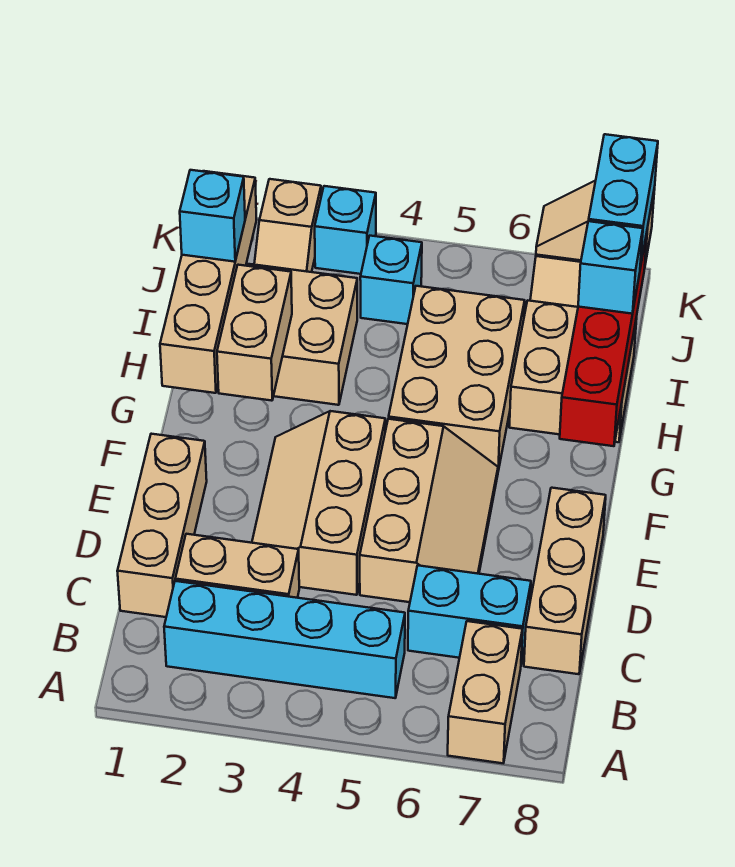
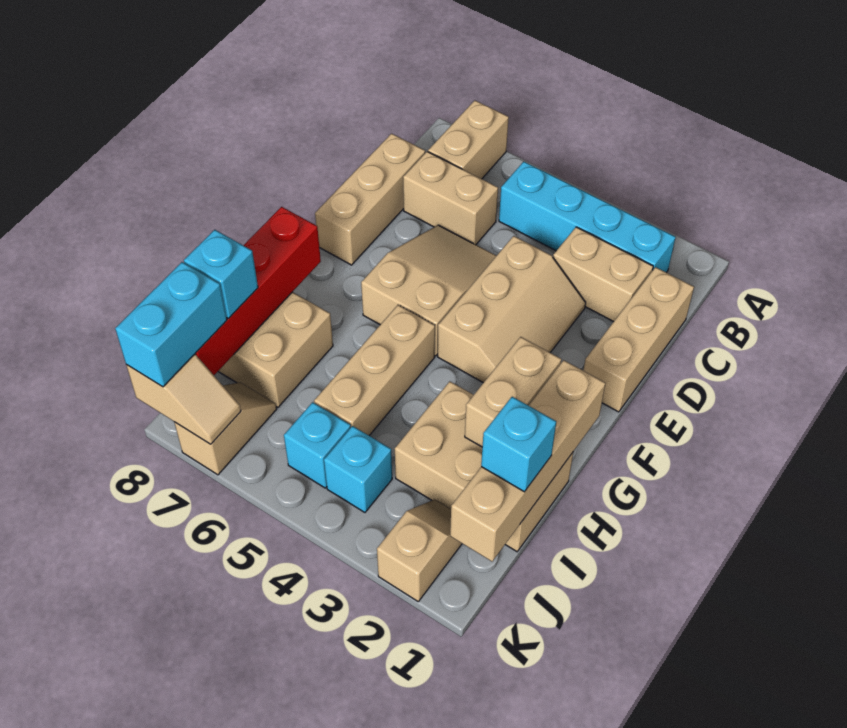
cyan brick C6:C7 level 1 -> tan brick C6:C7 level 1
tan slope D5:F6 level 1 top 5 -> tan slope D5:F6 level 1 top F
tan brick G5:I6 level 1 -> tan brick G5:I5 level 1
cyan brick K3 level 1 -> cyan brick J5 level 1

